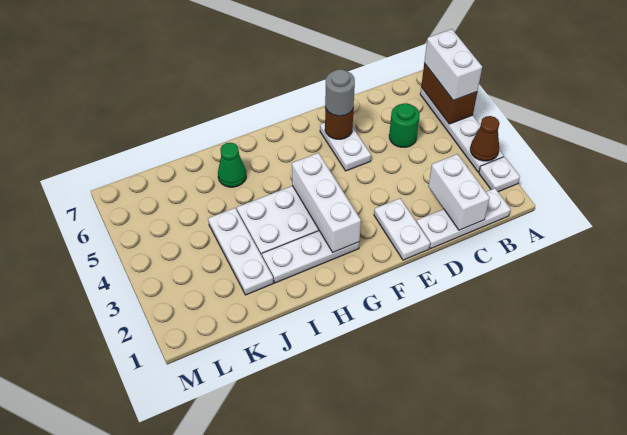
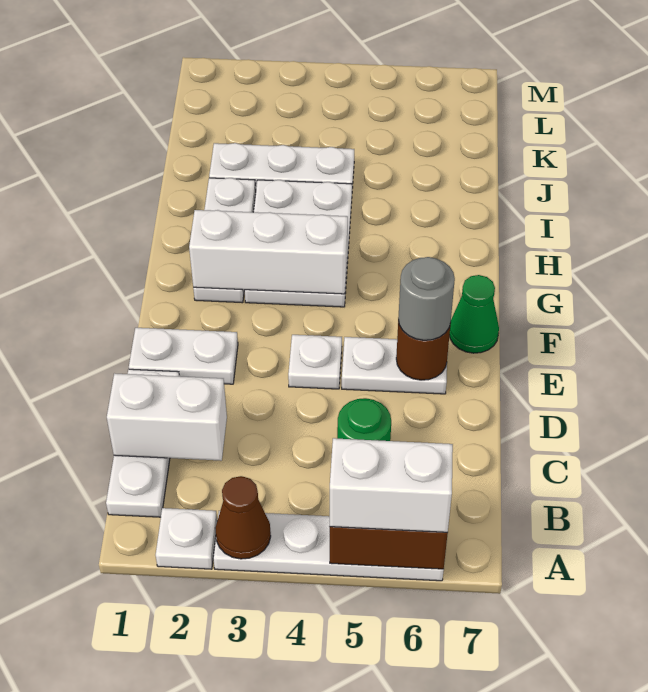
none -> white plate E4 level 1
green cone I6 level 1 -> green cone F7 level 1

